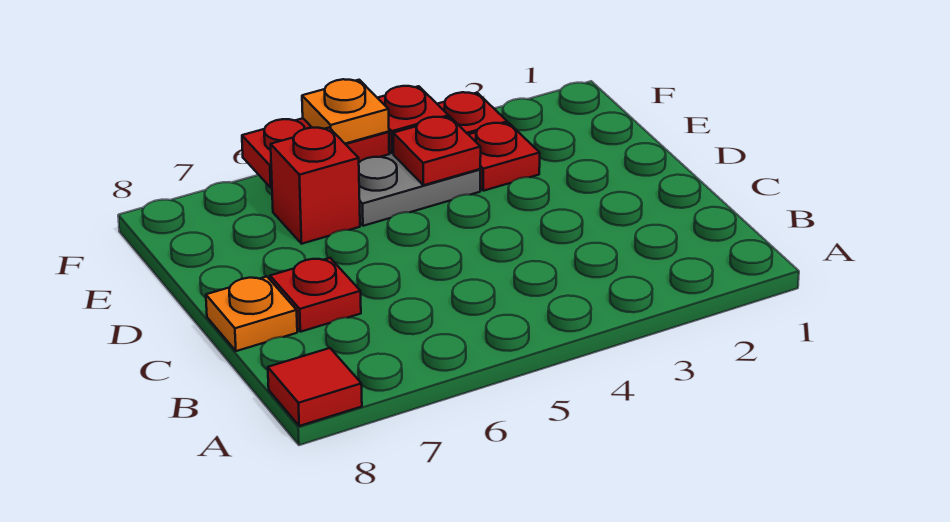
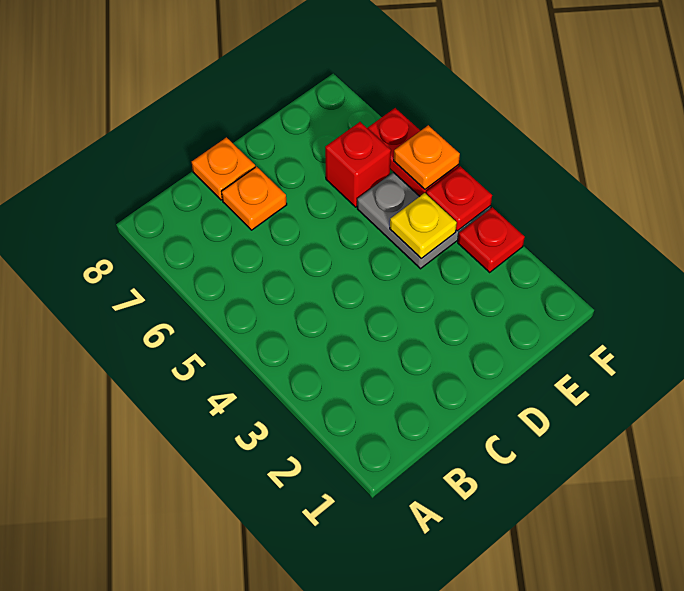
red tile A8 level 1 -> none
red plate C7 level 1 -> orange plate C7 level 1
red plate E3 level 1 -> none
red plate E4 level 2 -> yellow plate E4 level 2

